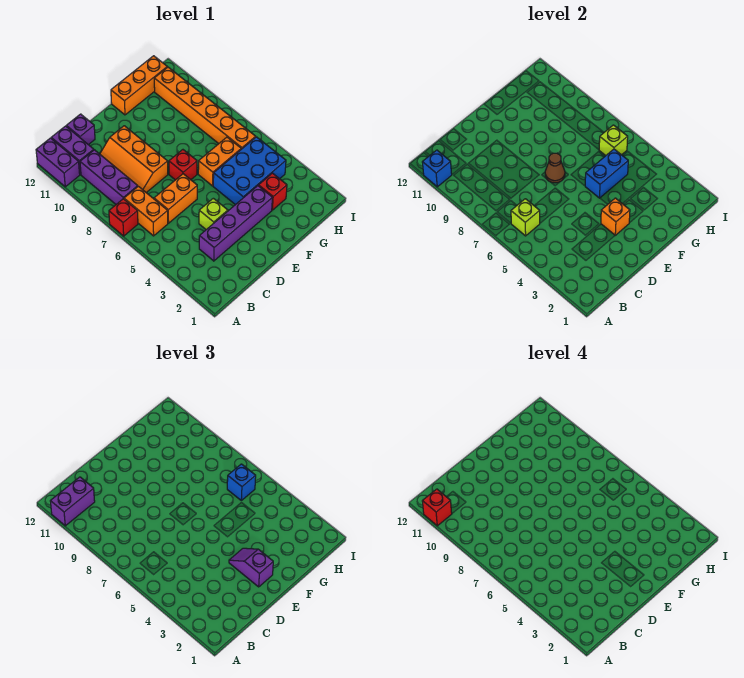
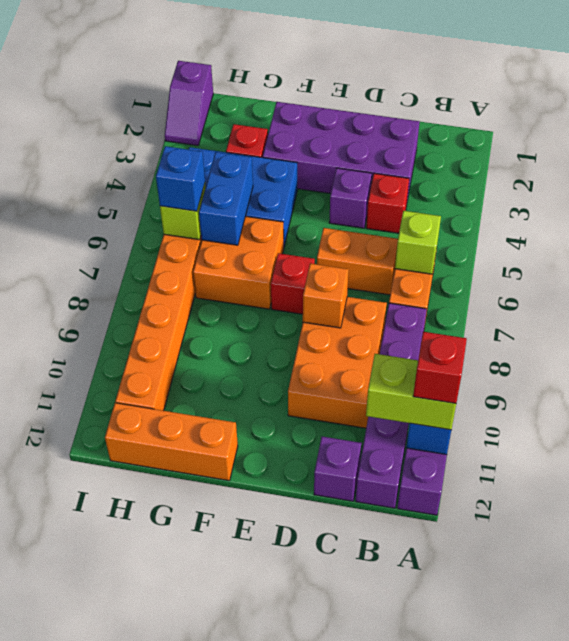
red brick A7 level 1 -> red brick C4 level 1
purple brick A11:B11 level 3 -> lime brick A11:B11 level 3
purple brick C3:F3 level 1 -> purple brick C2:F3 level 1
orange slope C8:D10 level 1 top D -> orange brick C8:D10 level 1
lime brick D4 level 1 -> purple brick D4 level 1
purple slope E2:E3 level 3 top 2 -> purple slope I1:I2 level 1 top 1
orange brick E3 level 2 -> orange brick D8 level 2
brown cone E7 level 2 -> none
blue brick F5:G5 level 2 -> blue brick G5:G6 level 2
orange brick F6:G6 level 1 -> orange brick F6:G7 level 1

